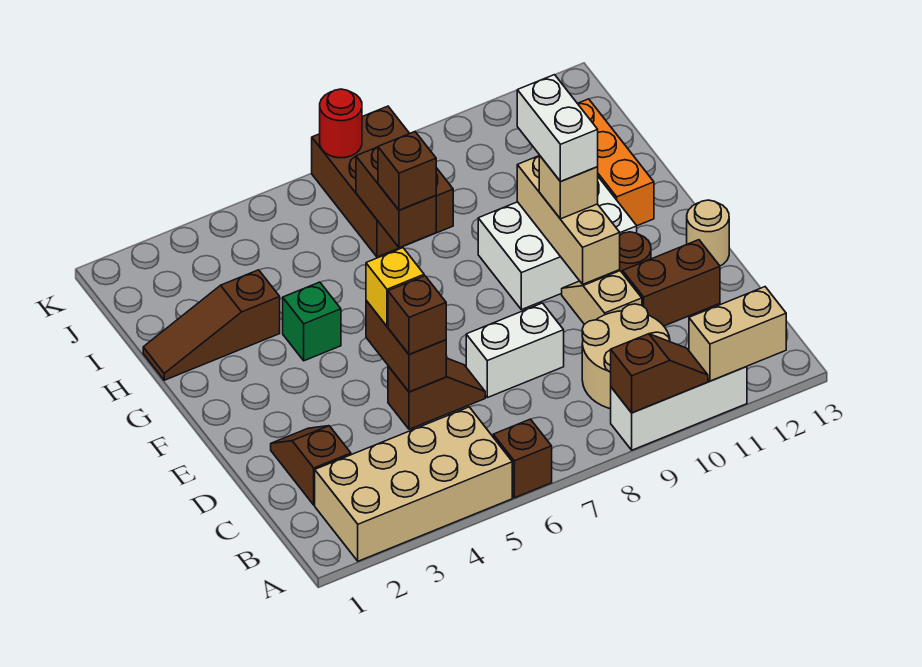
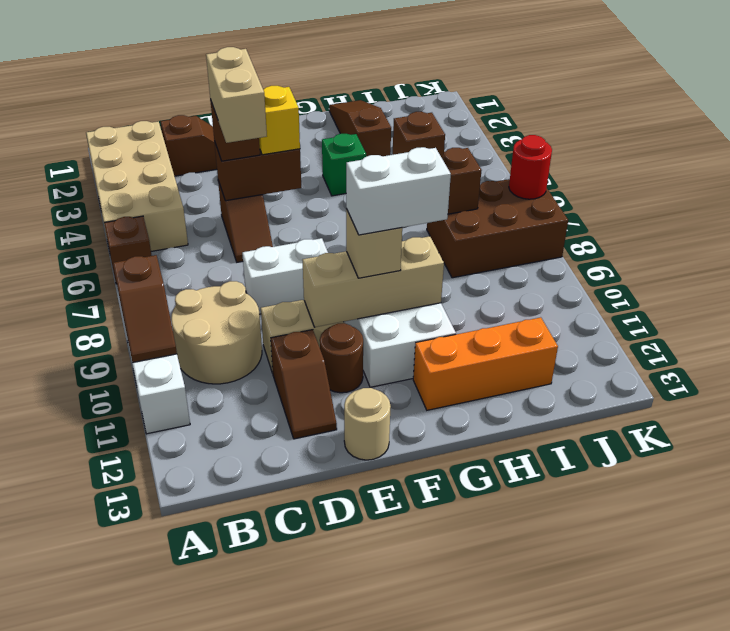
tan brick A11:A12 level 2 -> tan brick D5:D6 level 4
white brick D7:D8 level 1 -> white brick D8:E8 level 1
brown brick D11:D12 level 1 -> brown slope D11:D12 level 1 top 11

